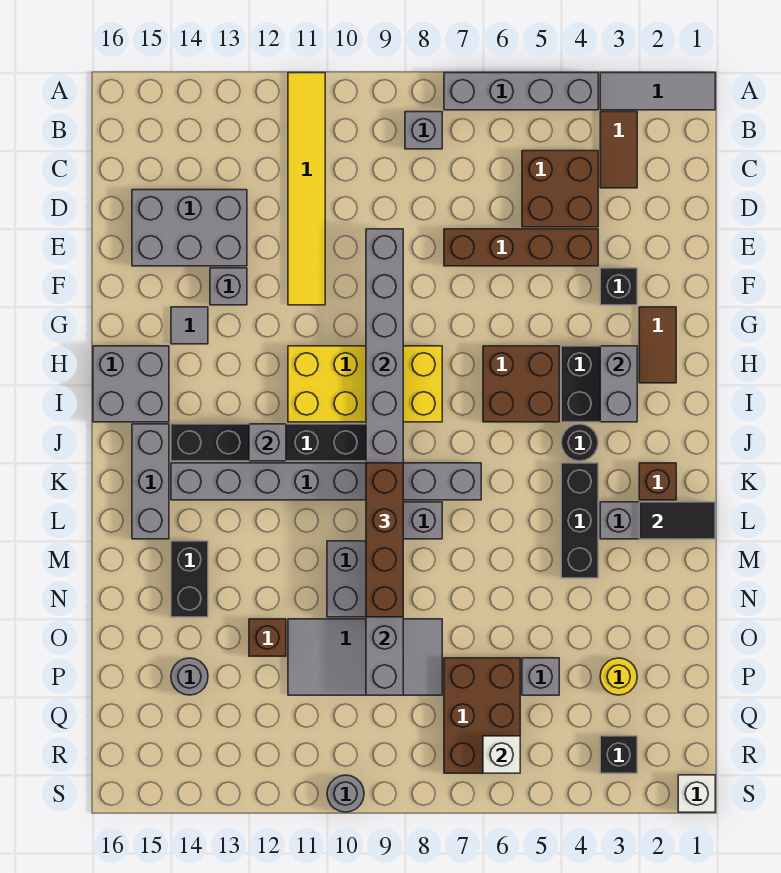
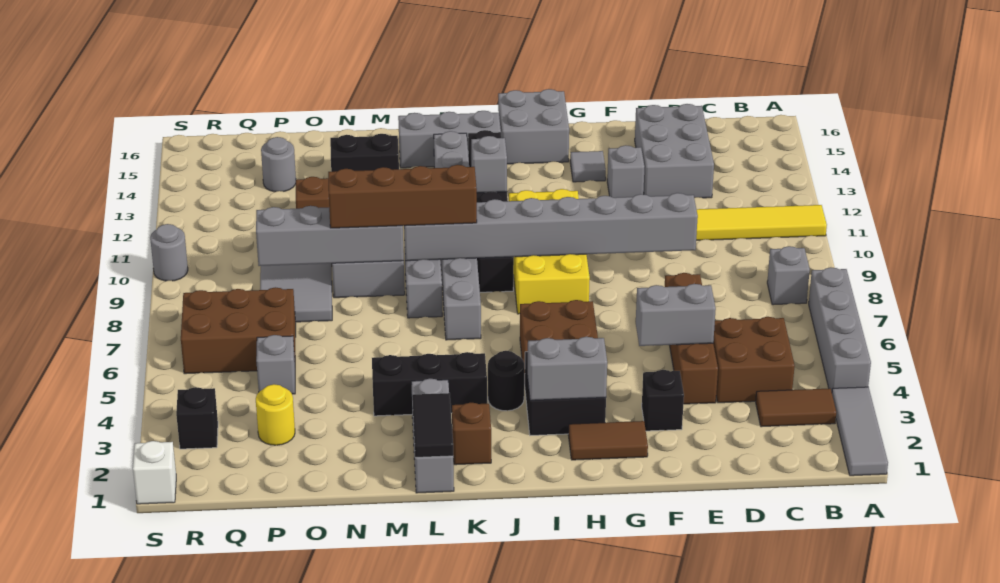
none -> grey brick E5:F5 level 2
white brick R6 level 2 -> none

